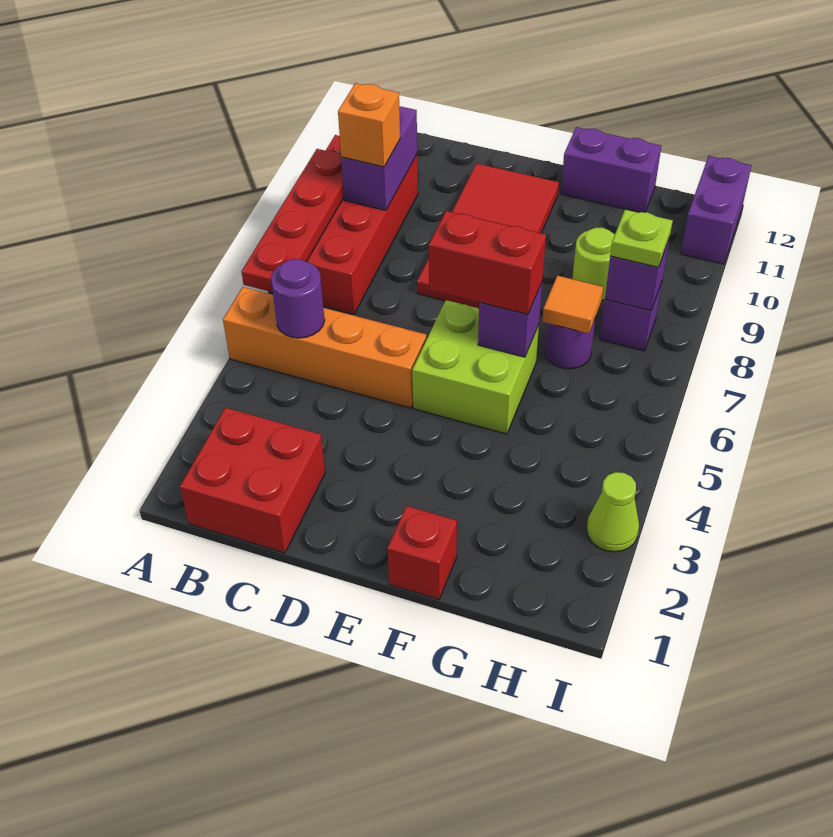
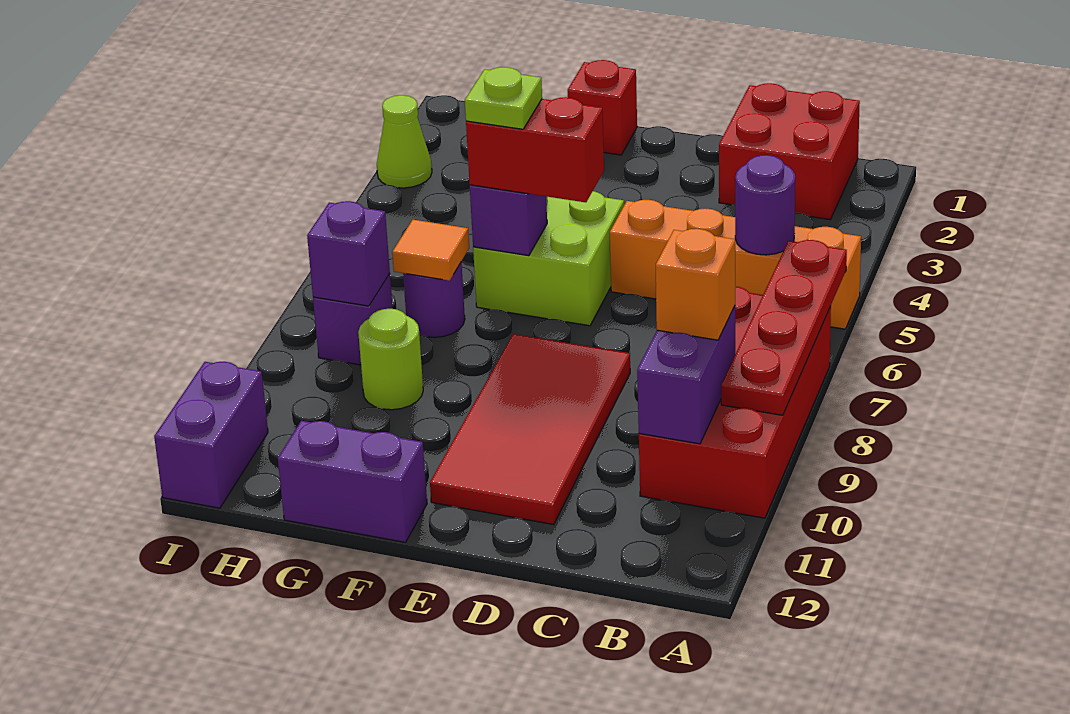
lime plate H8 level 3 -> lime plate F6 level 4

